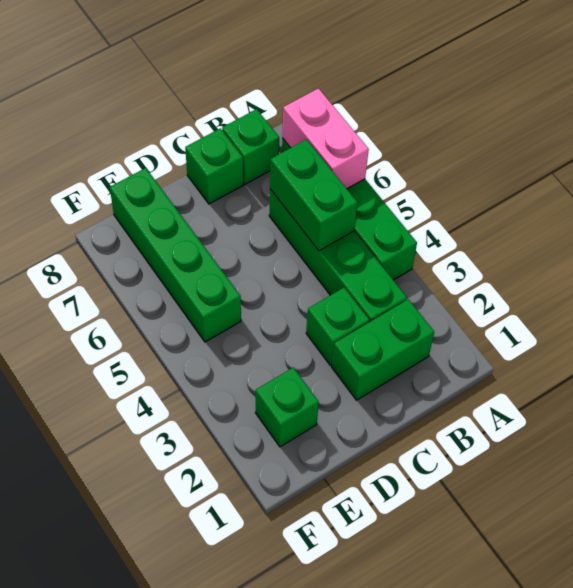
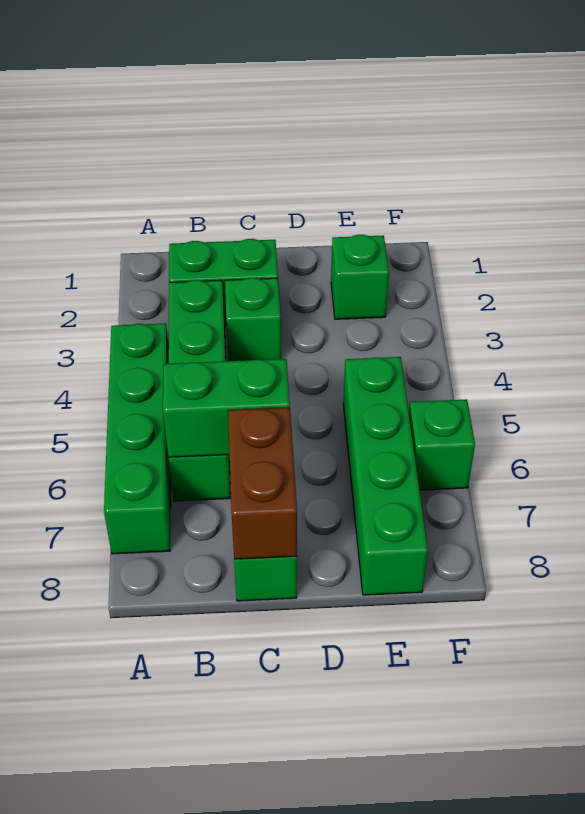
pink brick A6:A7 level 2 -> none
green brick B5:B6 level 2 -> green brick B6:C6 level 2
green brick B8 level 1 -> green brick F6 level 1
none -> brown brick C7:C8 level 2

